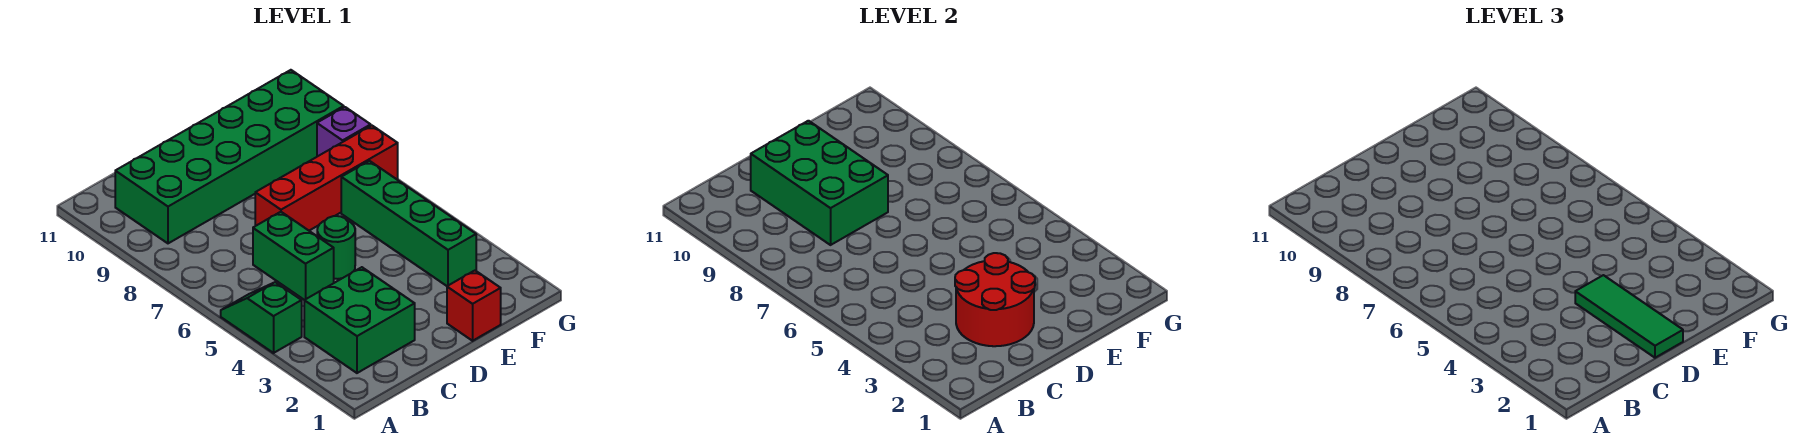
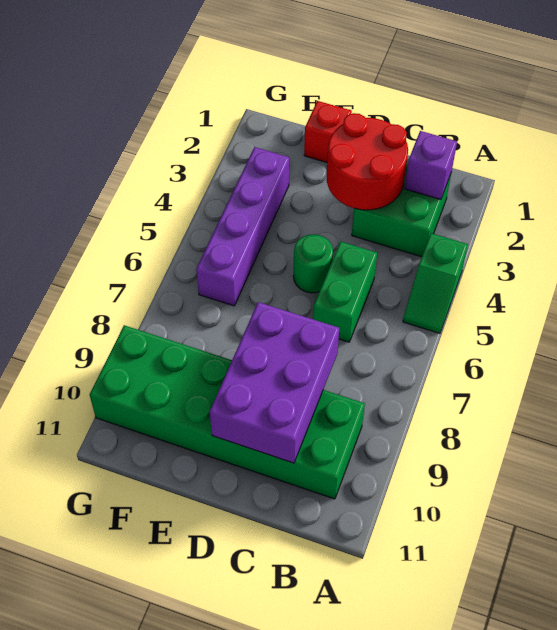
green brick C8:D10 level 2 -> purple brick C8:D10 level 2
green tile D1:D3 level 3 -> none
red brick D7:G7 level 1 -> none
green brick F3:F6 level 1 -> purple brick F3:F6 level 1
purple brick G8 level 1 -> purple brick B2 level 2

